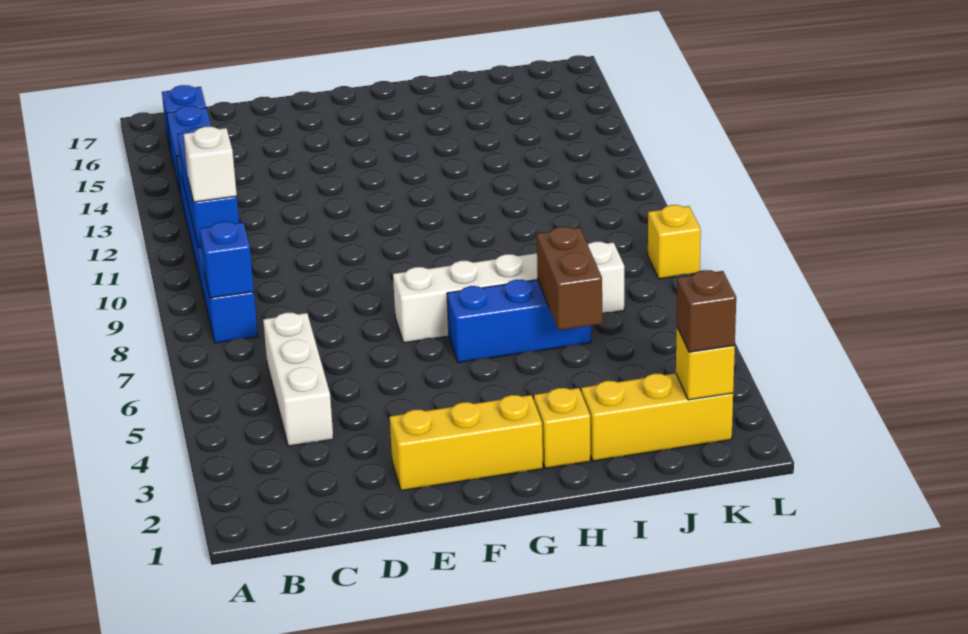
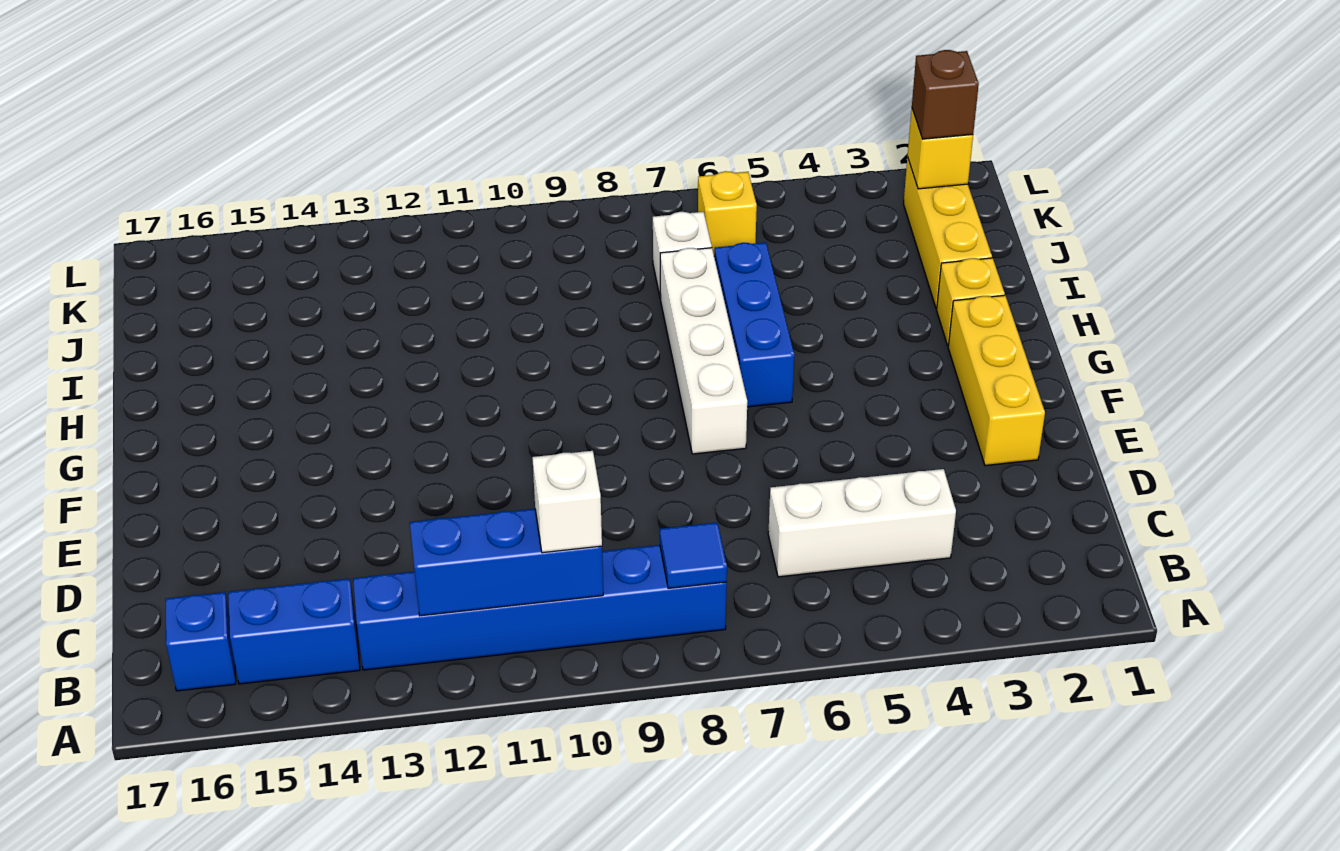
blue brick B8 level 2 -> blue tile B8 level 2
brown brick I5:I6 level 2 -> none
yellow brick L8 level 1 -> yellow brick K6 level 1

